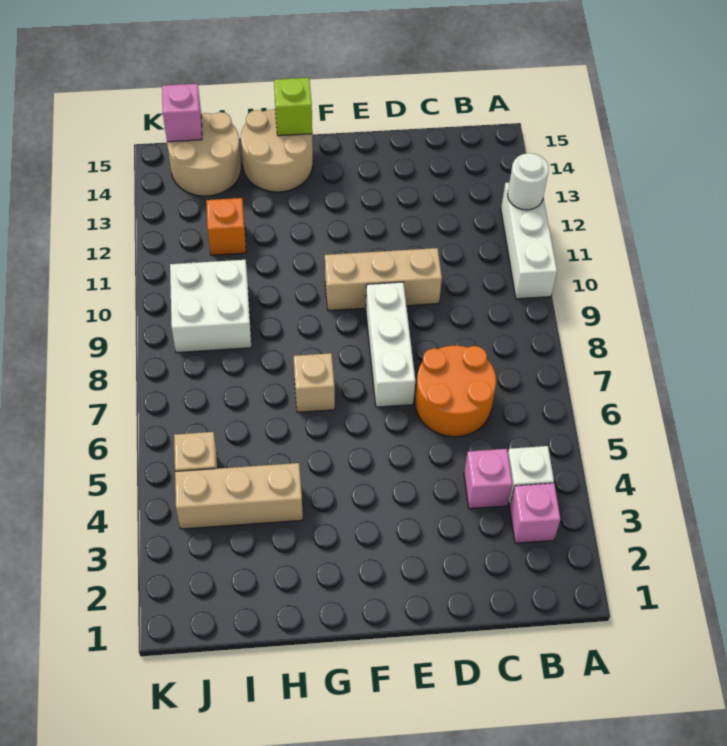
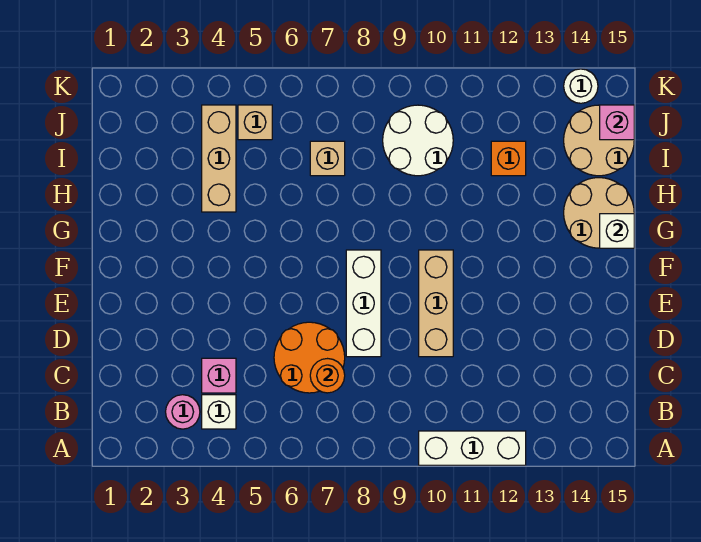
white round brick A12 level 2 -> white round brick K14 level 1
pink brick B3 level 1 -> pink round brick B3 level 1
none -> orange round brick C7 level 2
white brick E7:E9 level 1 -> white brick D8:F8 level 1
tan brick G7 level 1 -> tan brick I7 level 1
lime brick G15 level 2 -> white brick G15 level 2
white brick I9:J10 level 1 -> white round brick I9:J10 level 1

